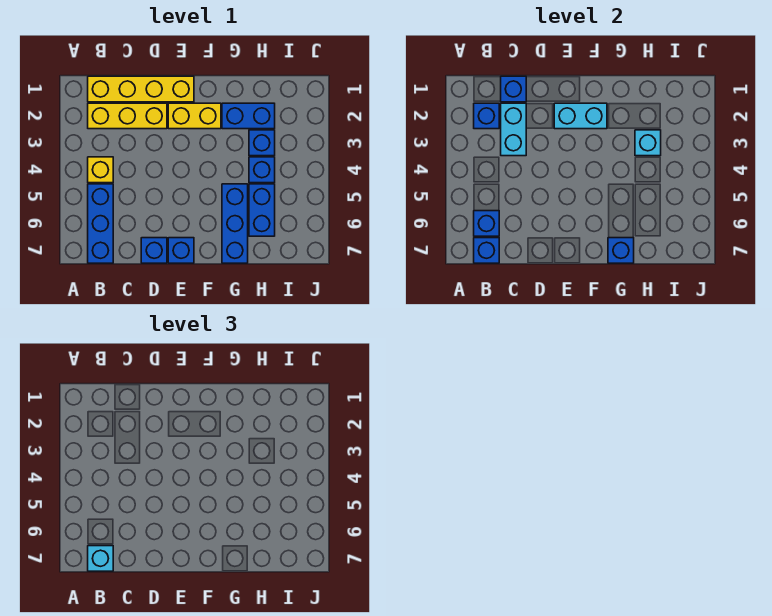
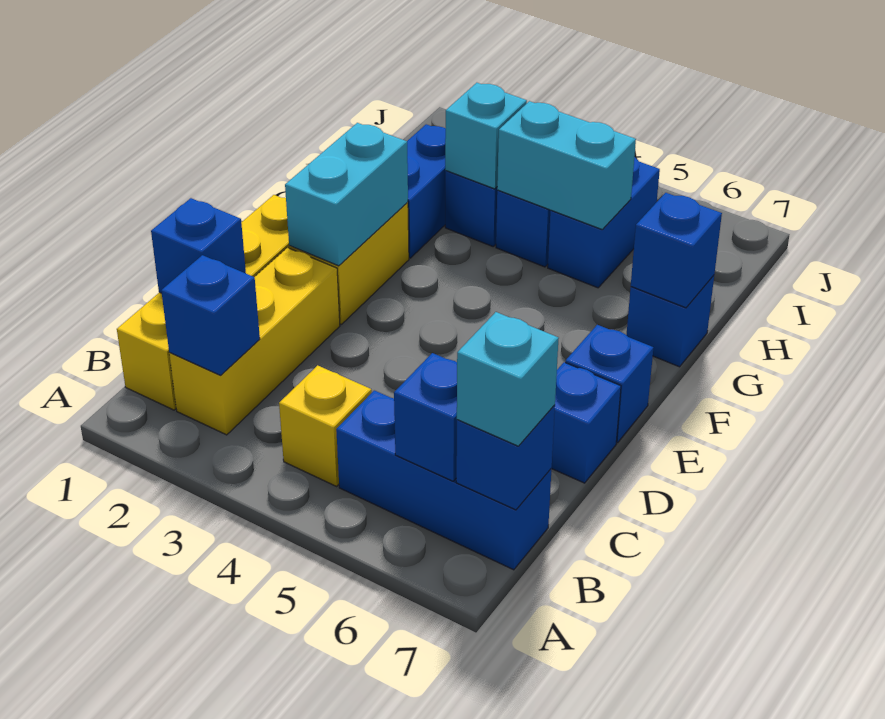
cyan brick C2:C3 level 2 -> cyan brick H4:H5 level 2
blue brick G5:G7 level 1 -> blue brick G7 level 1
blue brick H5:H6 level 1 -> blue brick H5:I5 level 1

